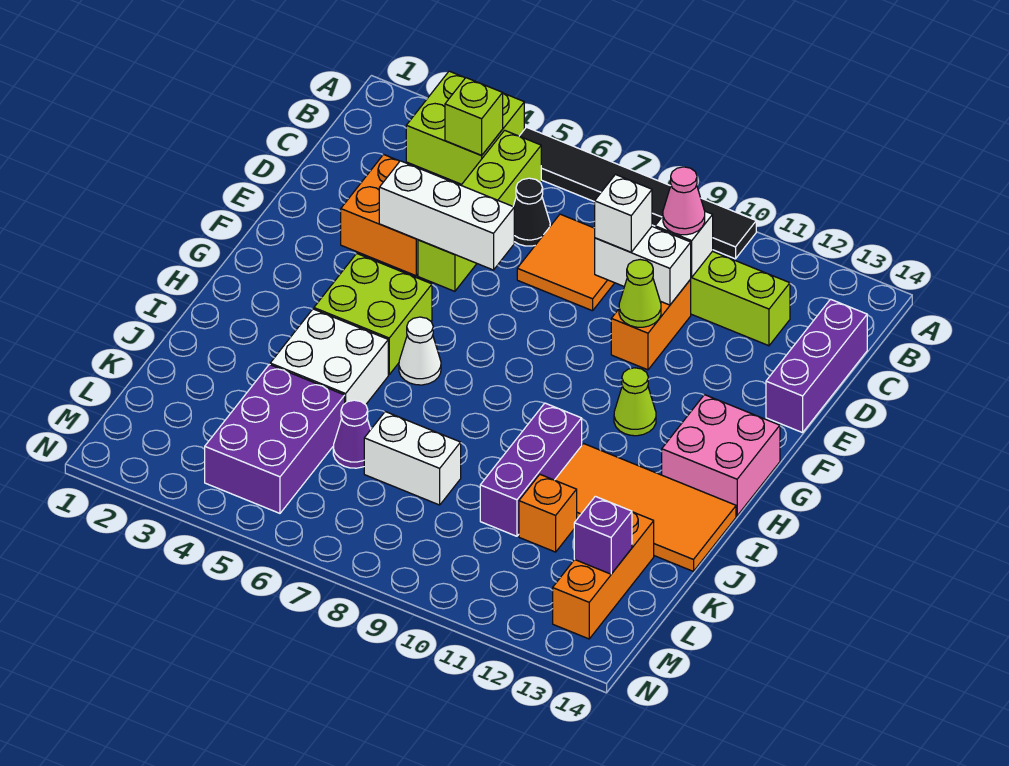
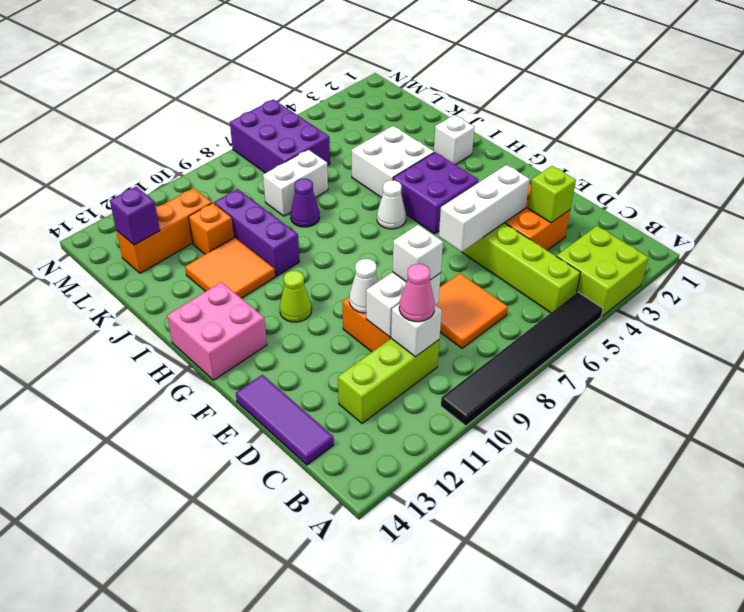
lime brick B4 level 2 -> lime brick D3 level 2
black cone C6 level 1 -> none
purple brick C14:E14 level 1 -> purple tile C14:E14 level 1
lime cone E10 level 2 -> white cone E10 level 2
lime brick G4:H5 level 1 -> purple brick G4:H5 level 1
none -> white brick I2 level 1
orange tile I11:J14 level 1 -> orange tile I11:J12 level 1
purple brick K4:M5 level 1 -> purple brick L6:N7 level 1
purple cone K6 level 1 -> purple cone J8 level 1
orange brick K13:M13 level 1 -> orange brick L11:L13 level 1

